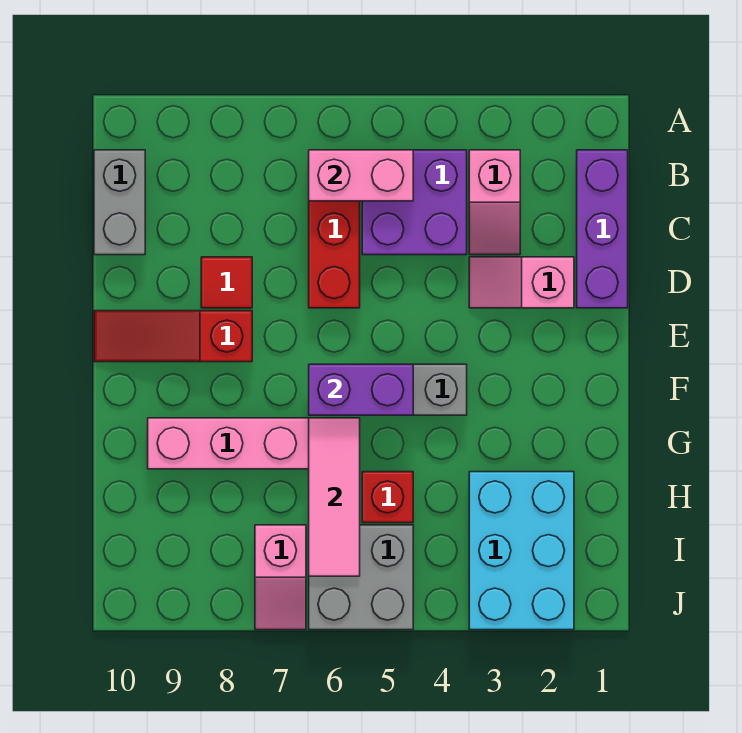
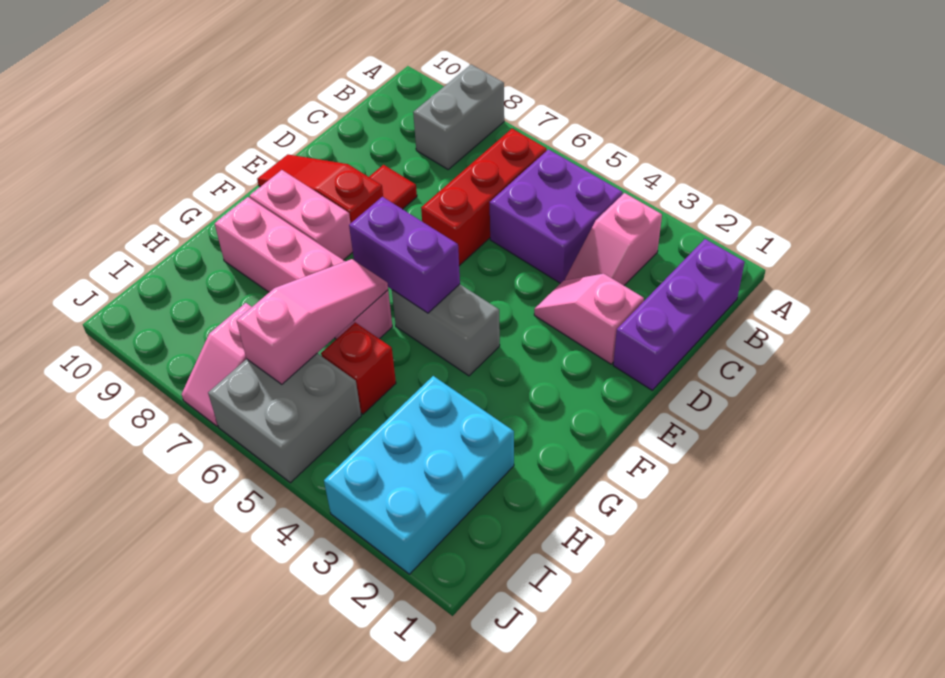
pink brick B5:B6 level 2 -> pink brick F8:F9 level 1
grey brick B10:C10 level 1 -> grey brick A8:B8 level 1
pink tile G6:I6 level 2 -> pink slope G6:I6 level 2 top I

